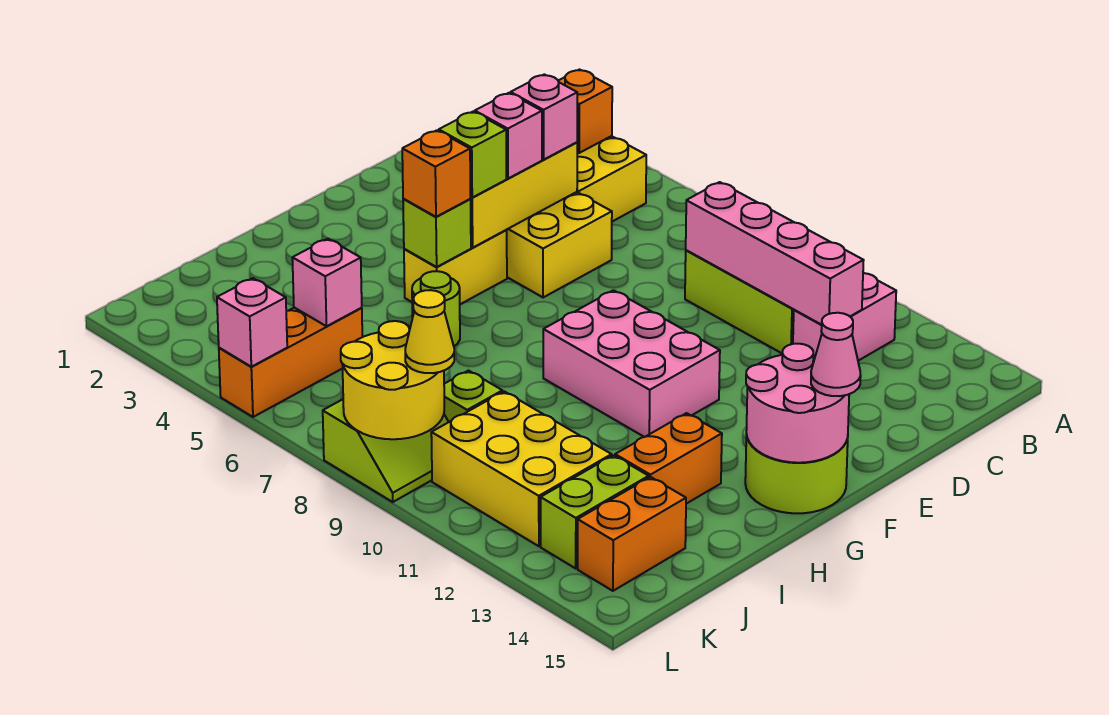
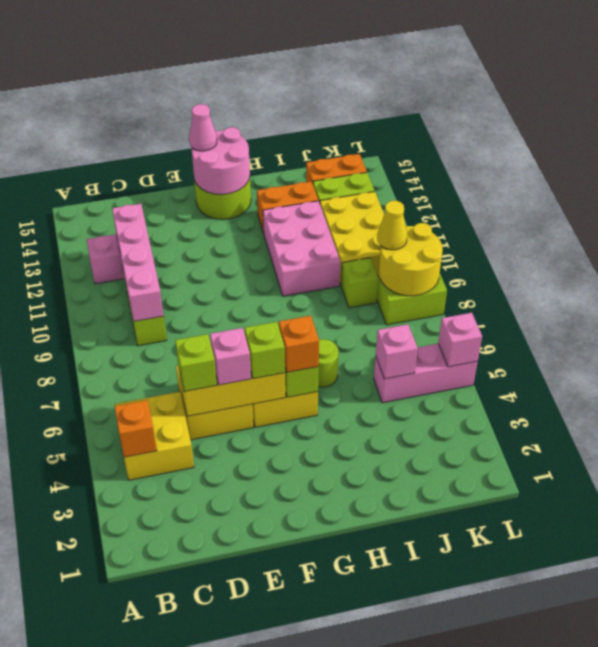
pink brick D5 level 3 -> lime brick D5 level 3
pink brick F9:G11 level 1 -> pink brick H10:I12 level 1
orange brick J5:L5 level 1 -> pink brick J5:L5 level 1

